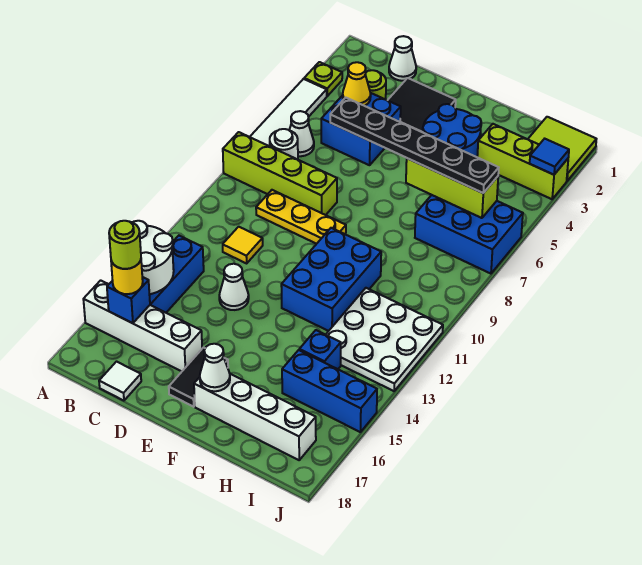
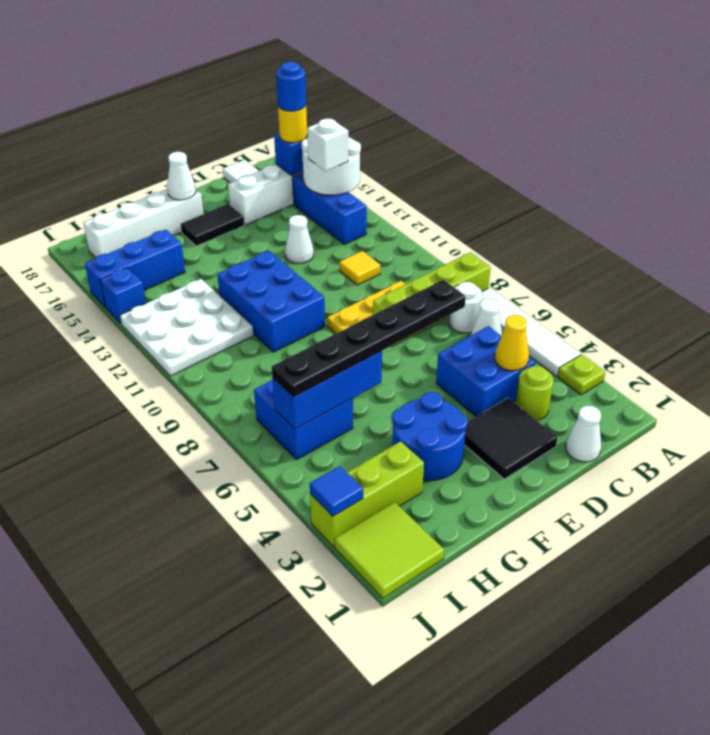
none -> white brick B14 level 3
lime round brick B16 level 4 -> blue round brick B16 level 4
black tile E16:E17 level 1 -> black tile E16:F16 level 1
lime brick G6:I6 level 2 -> blue brick G6:I6 level 2
blue brick H6:J7 level 1 -> blue brick H6:I7 level 1
blue brick H14 level 1 -> blue brick J14 level 1

